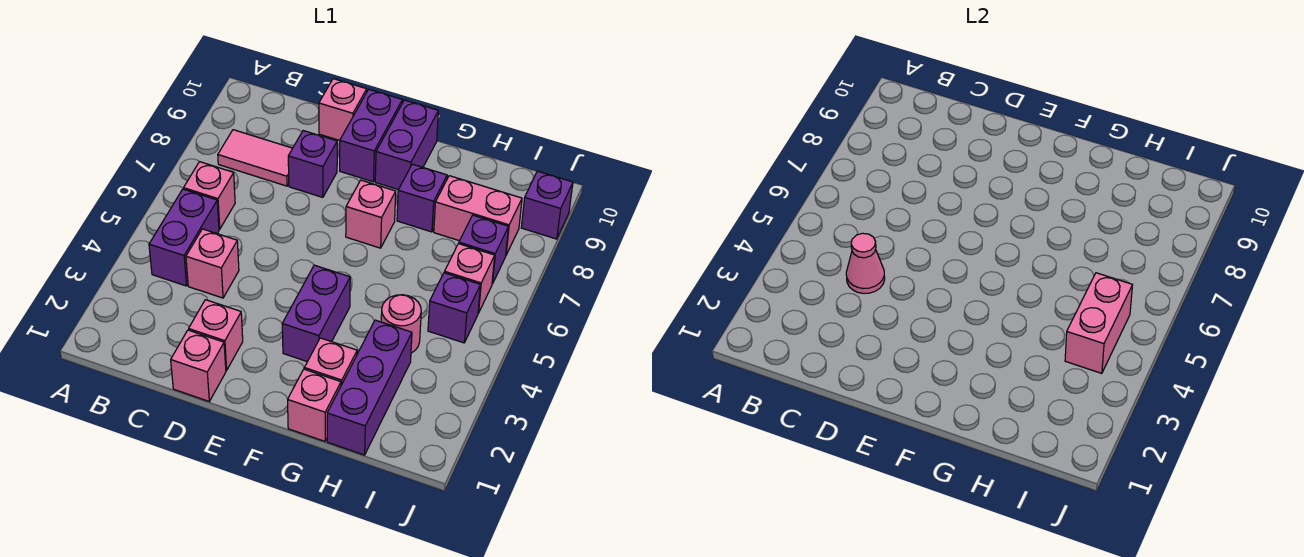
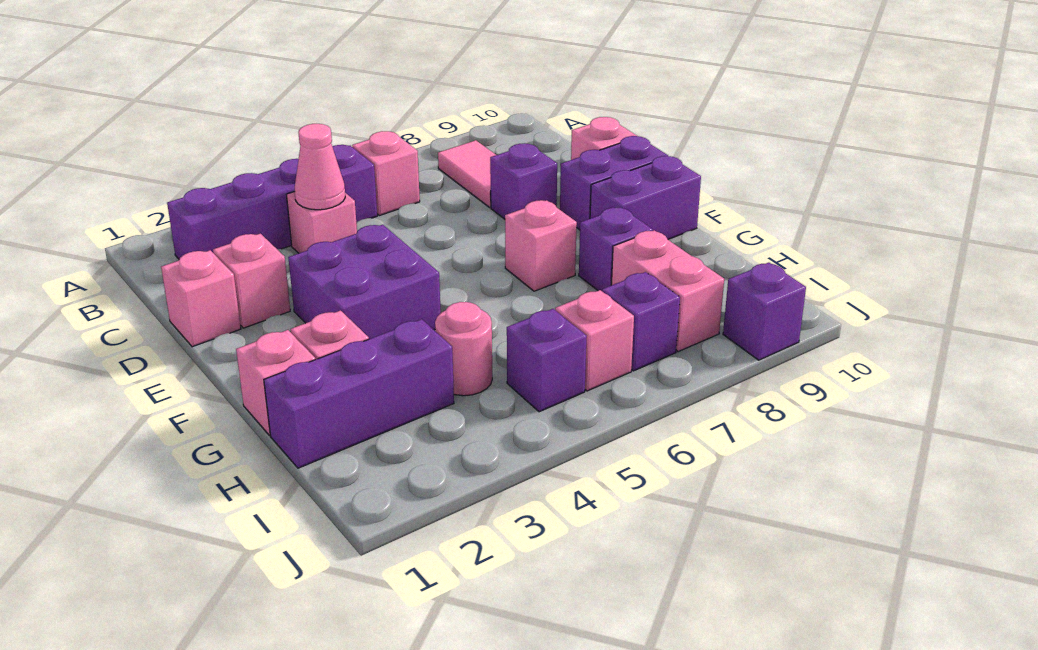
purple brick B4:B5 level 1 -> purple brick B2:B5 level 1
purple brick F3:F4 level 1 -> purple brick E3:F4 level 1
pink brick I4:I5 level 2 -> none

